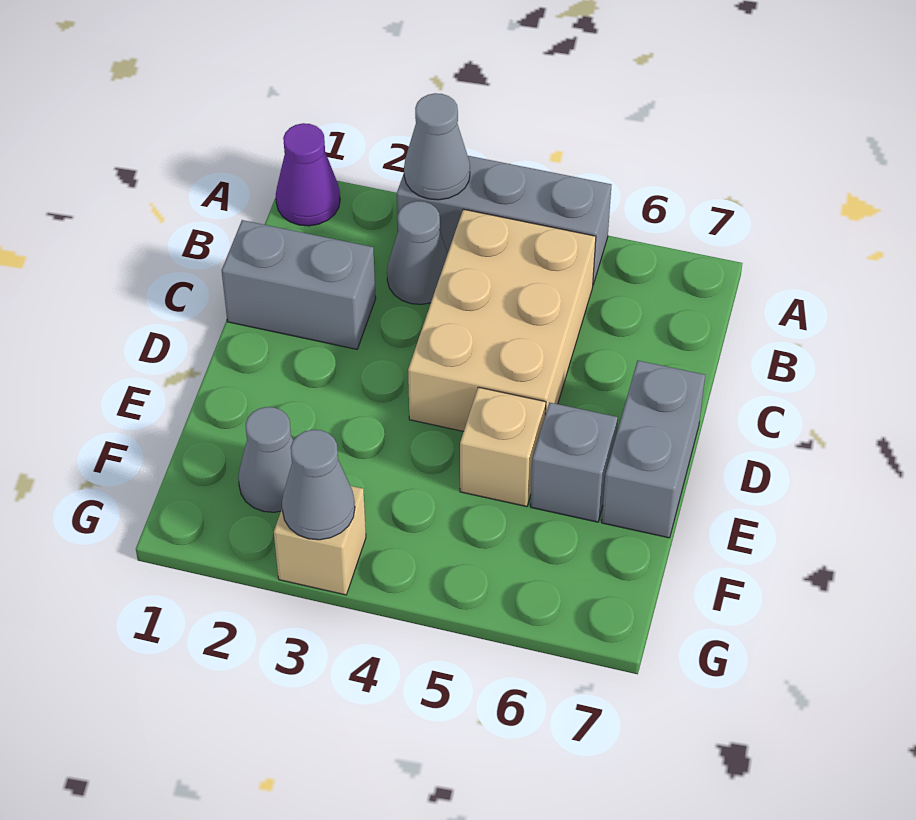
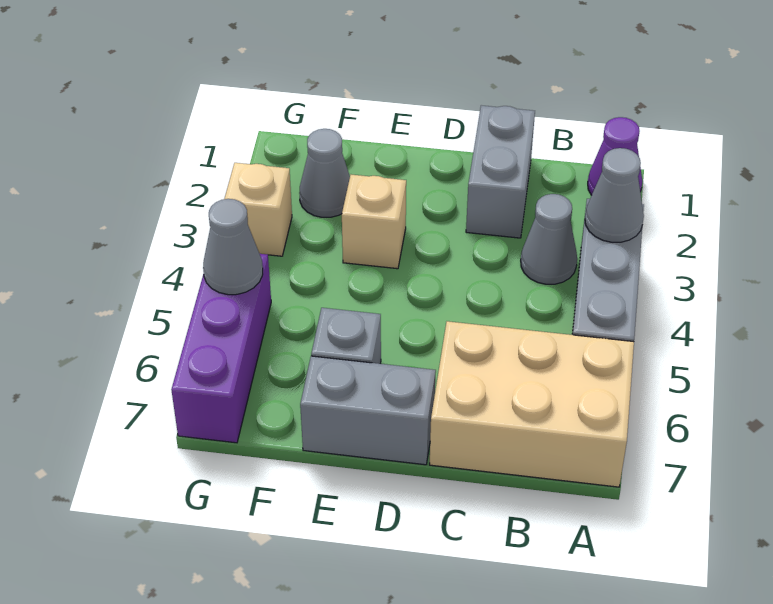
tan brick B4:D5 level 1 -> tan brick A6:C7 level 1
tan brick E5 level 1 -> tan brick E3 level 1
grey cone G3 level 2 -> grey cone G5 level 2
none -> purple brick G5:G7 level 1

